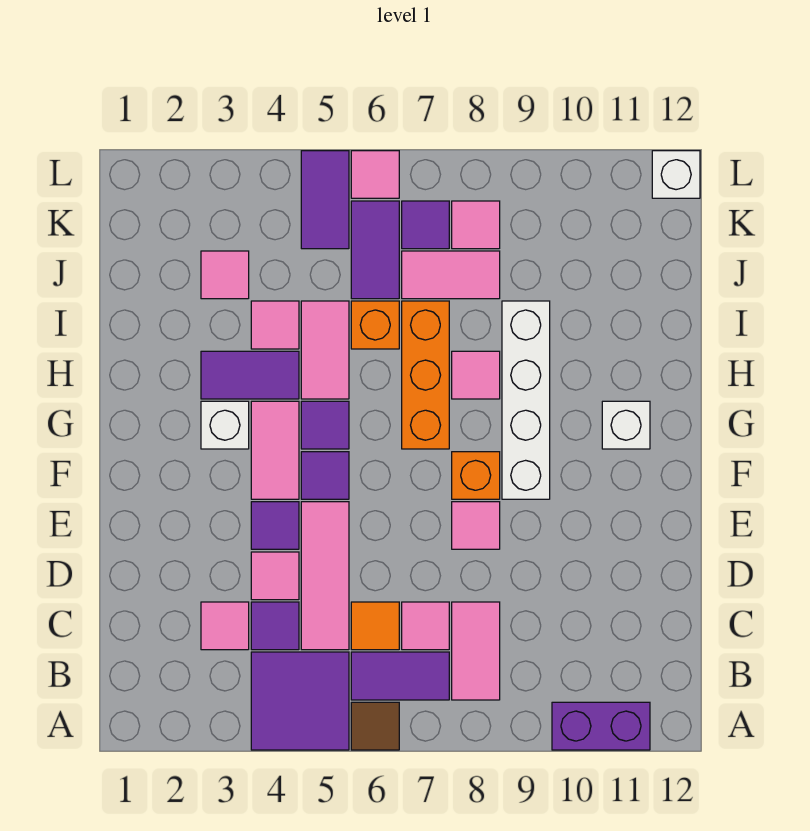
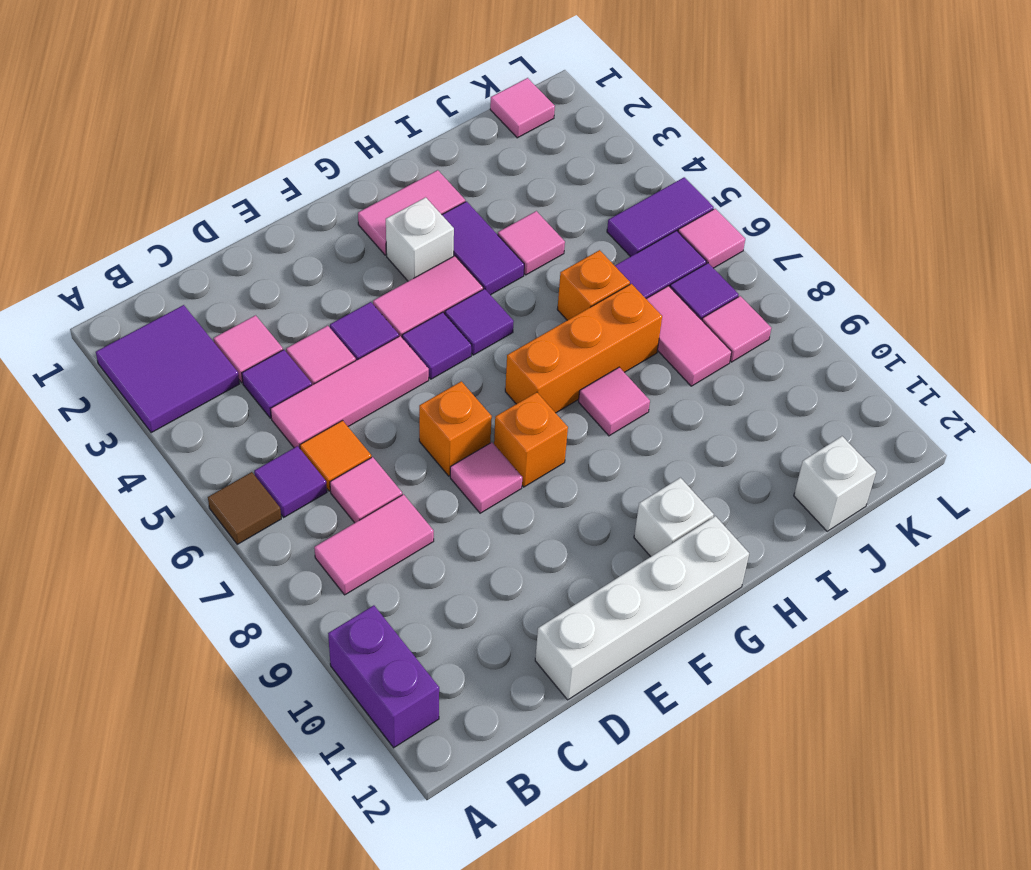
purple tile A4:B5 level 1 -> purple tile A2:B3 level 1
purple tile B6:B7 level 1 -> purple tile B6 level 1
none -> orange brick E7 level 1
white brick F9:I9 level 1 -> white brick D12:G12 level 1
pink tile H5:I5 level 1 -> pink tile G2:H2 level 1
pink tile J3 level 1 -> pink tile K1 level 1
white brick L12 level 1 -> white brick J12 level 1

